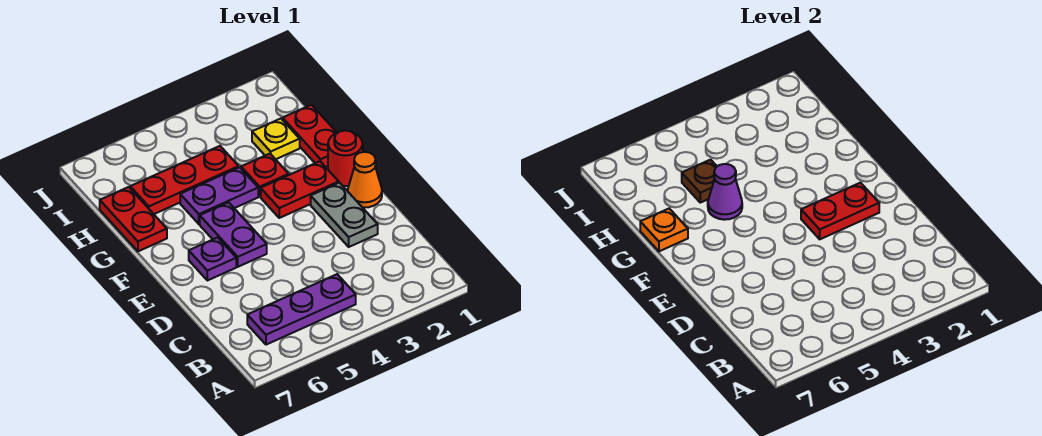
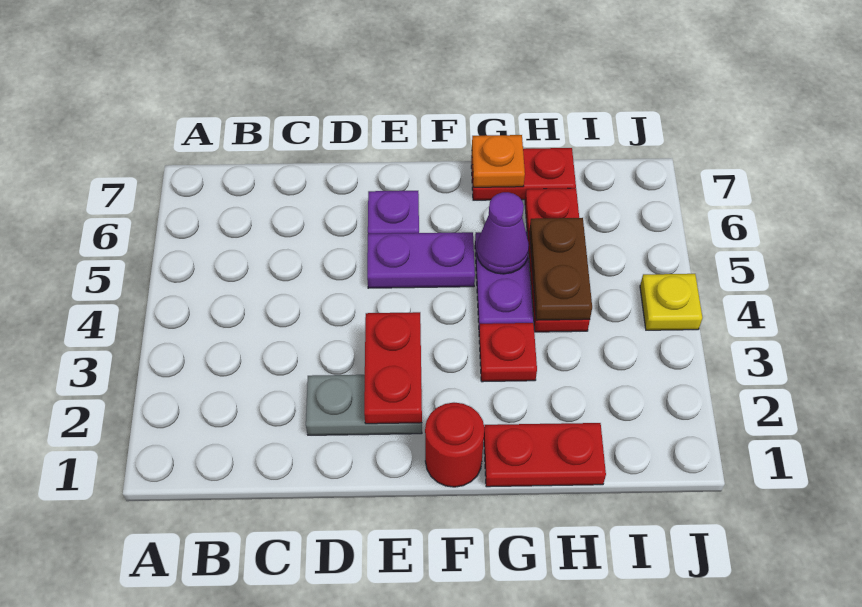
purple plate B4:B6 level 1 -> none
orange cone E1 level 1 -> none
red plate F2:F3 level 1 -> none
yellow plate H2 level 1 -> yellow plate J4 level 1
brown plate H5 level 2 -> brown plate H4:H5 level 2

